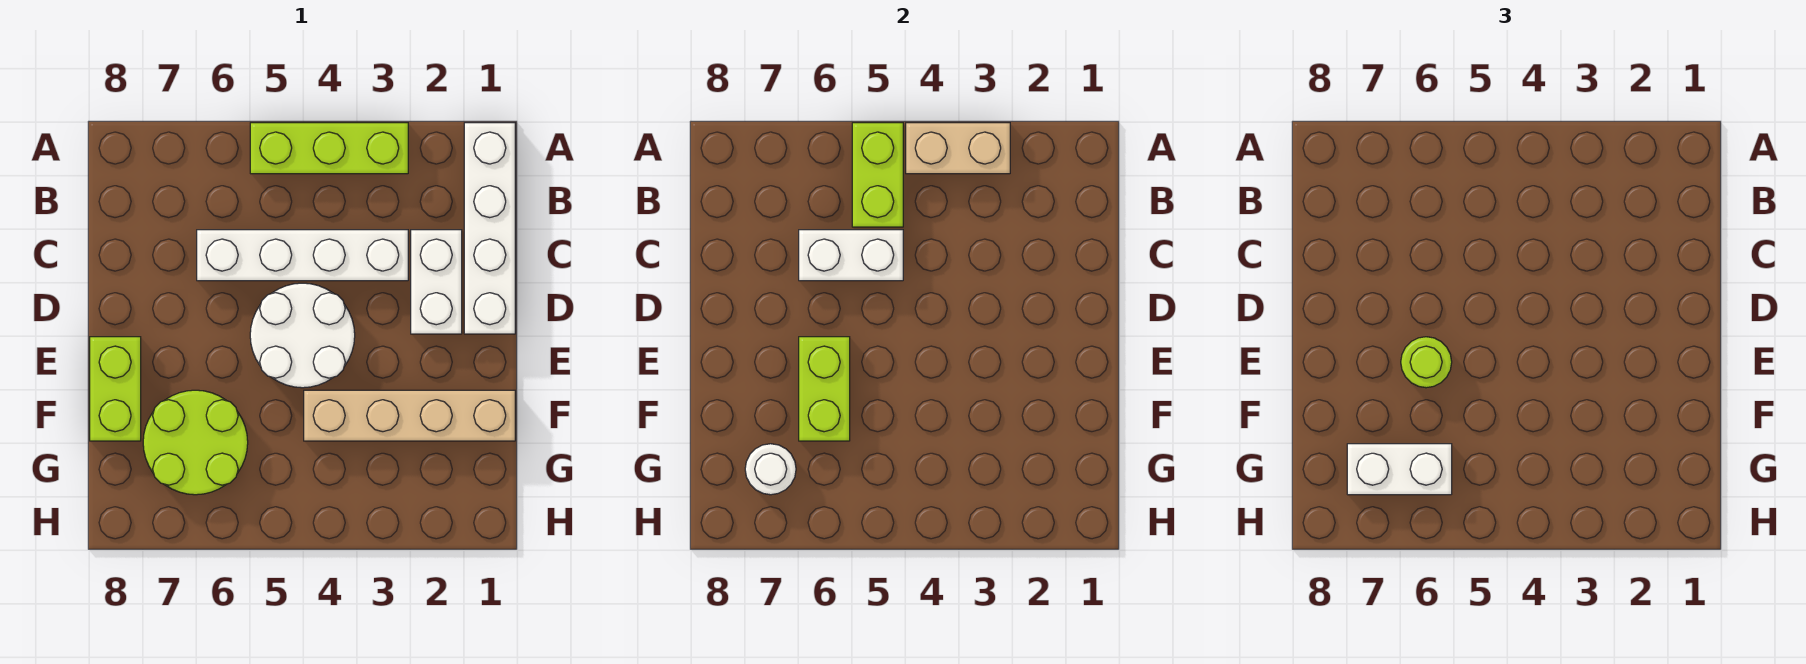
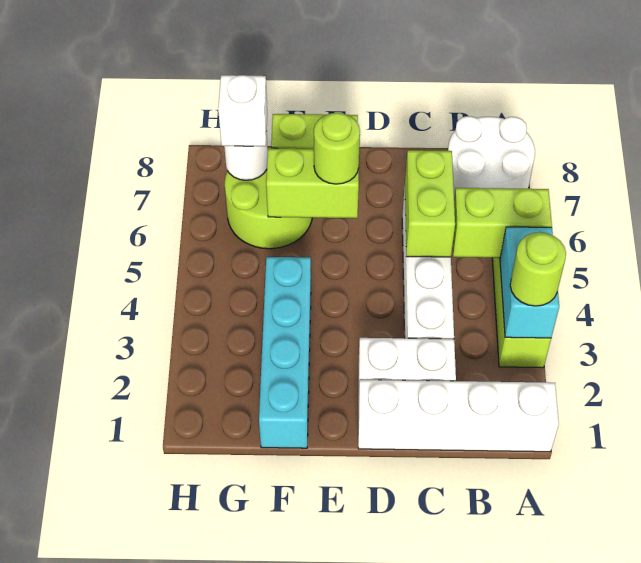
tan brick A3:A4 level 2 -> cyan brick A3:A4 level 2
none -> lime round brick A3 level 3
white brick C5:C6 level 2 -> lime brick C5:C6 level 2
white round brick D4:E5 level 1 -> white round brick A7:B8 level 1
tan brick F1:F4 level 1 -> cyan brick F1:F4 level 1
white brick G6:G7 level 3 -> white brick G7 level 3

